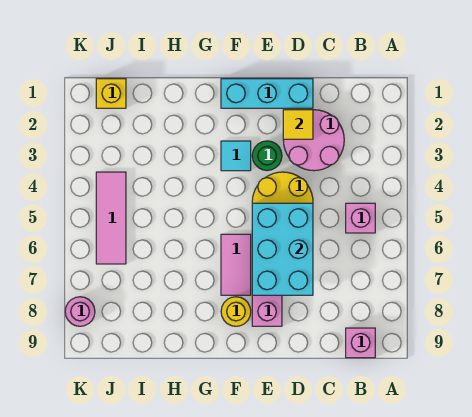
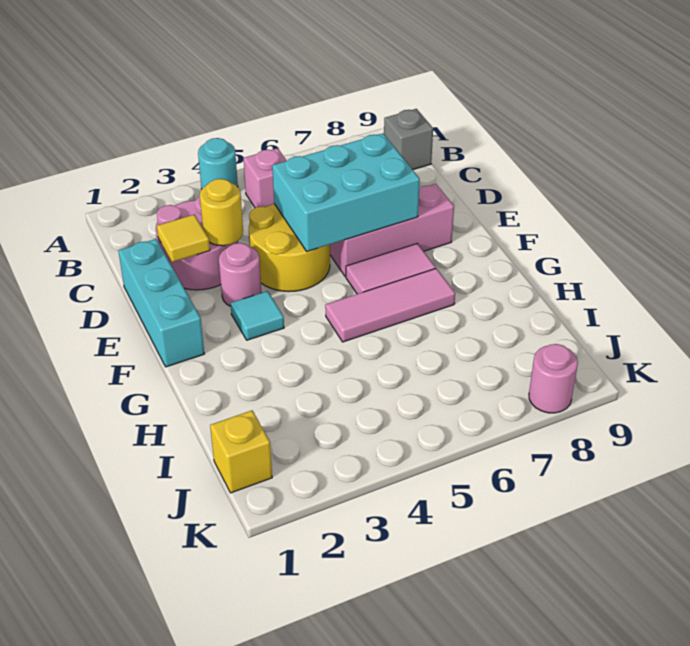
none -> cyan round brick A4 level 1
pink brick B9 level 1 -> grey brick B9 level 1
green round brick E3 level 1 -> pink round brick E3 level 1
yellow round brick F8 level 1 -> yellow round brick D3 level 2
pink tile J4:J6 level 1 -> pink tile G5:G7 level 1

